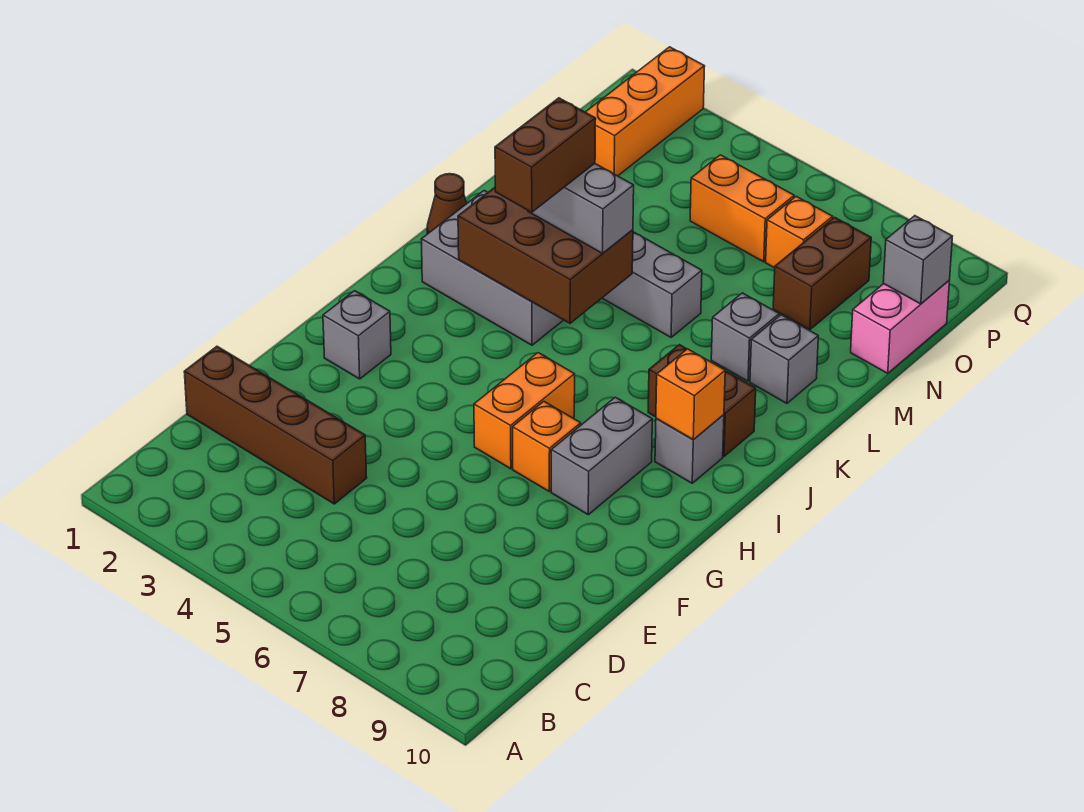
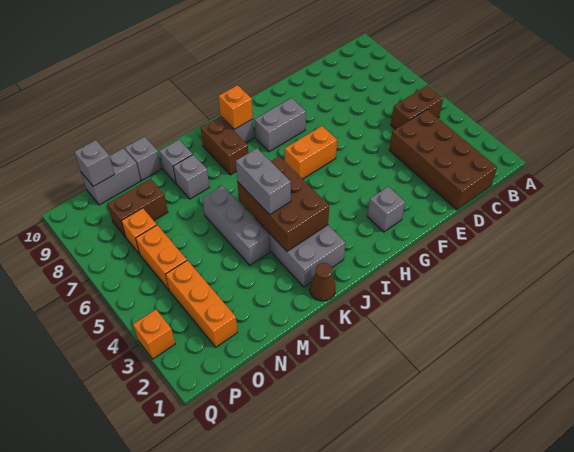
brown brick D1:D4 level 1 -> brown brick C1:D4 level 1
orange brick G7 level 1 -> orange brick Q3 level 1
brown brick J4:K4 level 4 -> brown brick B5:C5 level 1
none -> grey brick M10 level 1
pink brick N10:O10 level 1 -> grey brick N10:O10 level 1
orange brick O2:Q2 level 1 -> orange brick O2:O4 level 1

